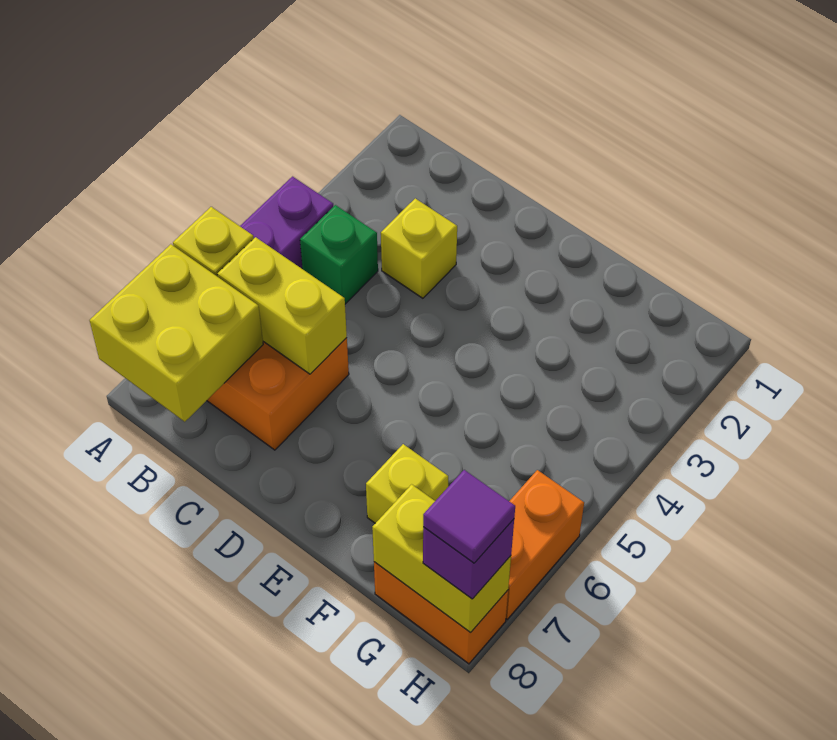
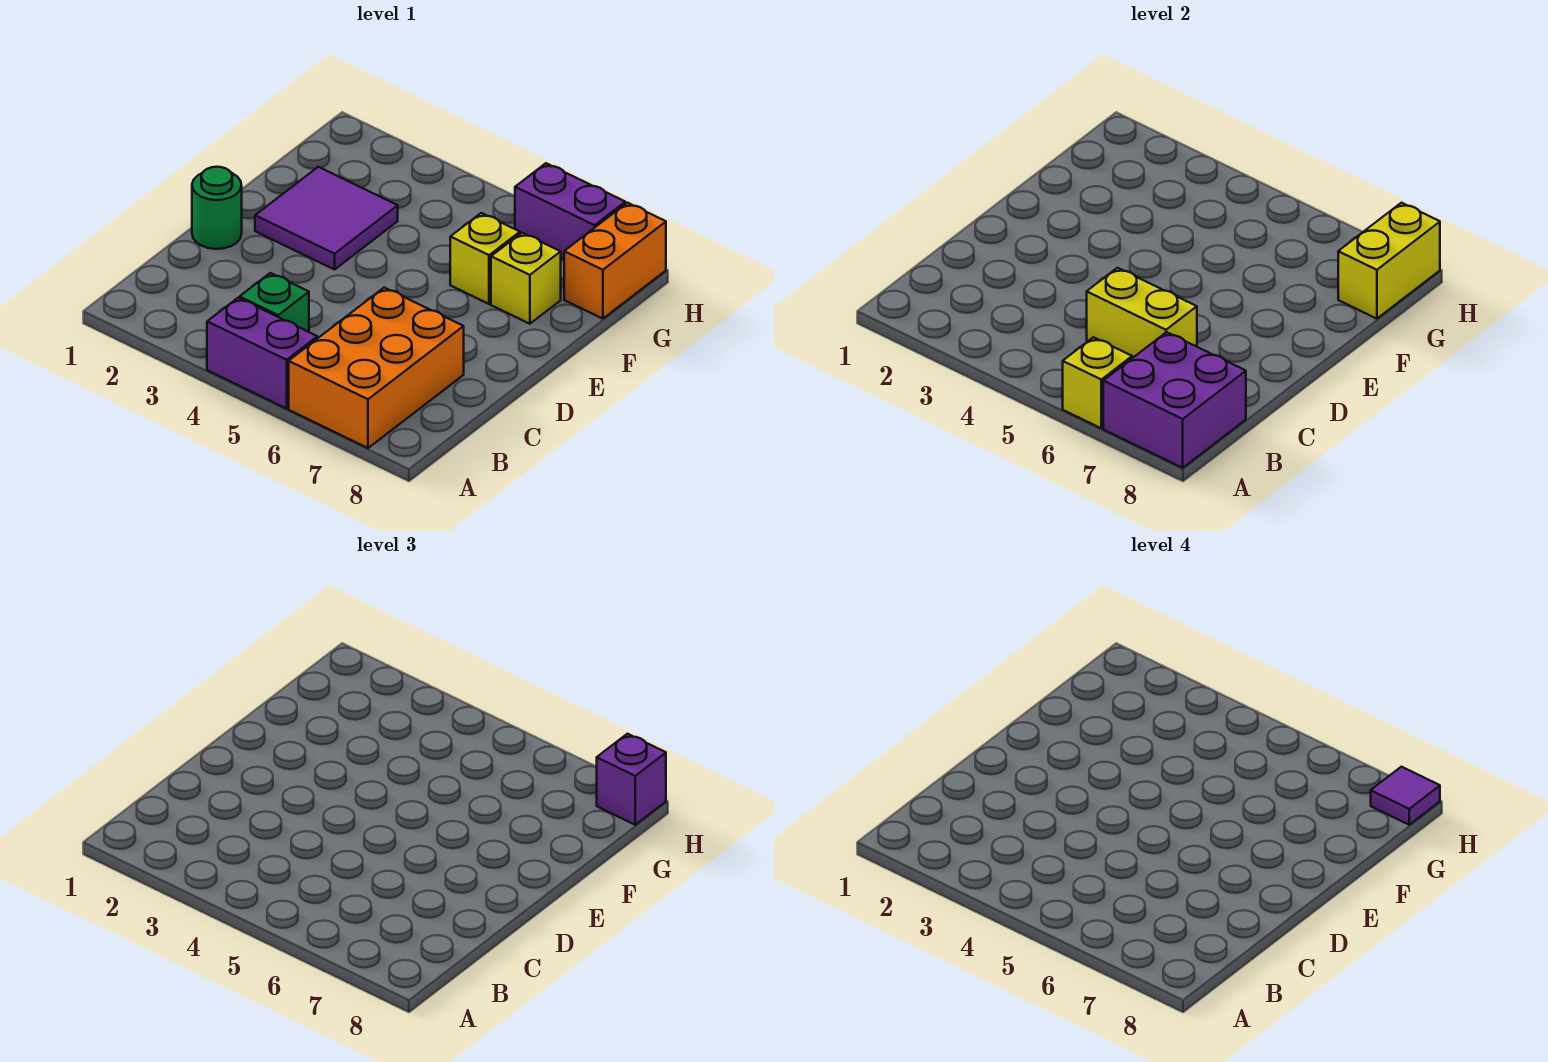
yellow brick A7:B8 level 2 -> purple brick A7:B8 level 2
yellow brick B6:C6 level 2 -> yellow brick C5:C6 level 2
yellow brick C3 level 1 -> yellow brick F6 level 1
none -> green round brick D1 level 1
none -> purple tile E2:F3 level 1
orange brick H6:H7 level 1 -> purple brick H6:H7 level 1

